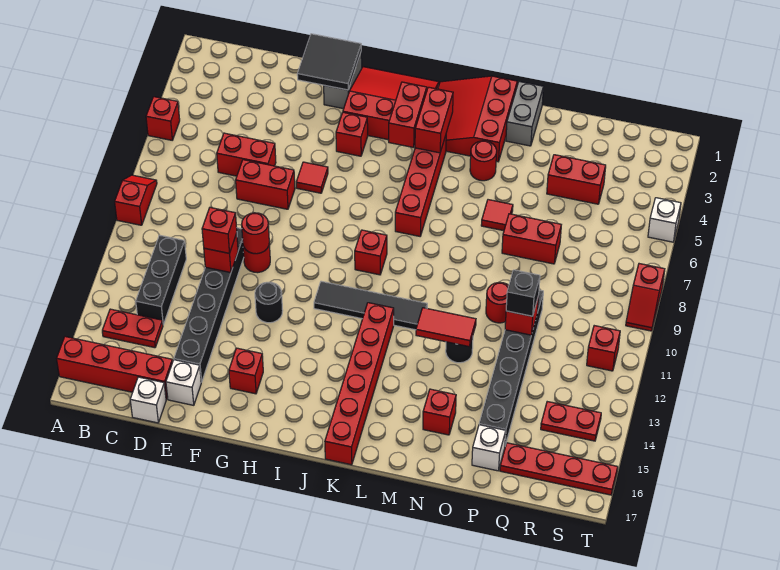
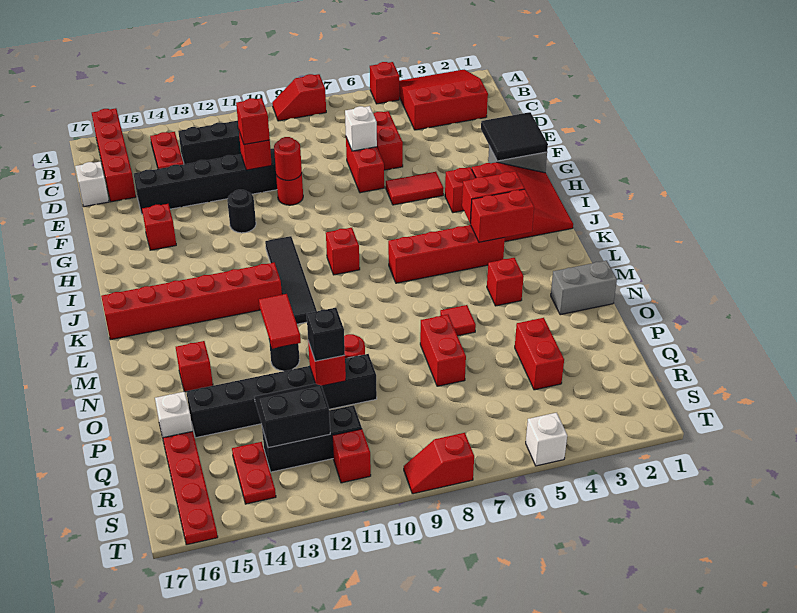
red slope A8:A9 level 1 top 9 -> red slope A8:A9 level 1 top 8
white brick E16 level 1 -> white brick E7 level 2
red tile G6 level 1 -> red tile G5:G6 level 1
red slope K1:M3 level 1 top M -> red slope A2:C4 level 1 top C
red round brick M4 level 1 -> red brick M4 level 1
none -> black slope Q12:R13 level 2 top R
none -> black brick R11:R13 level 1

